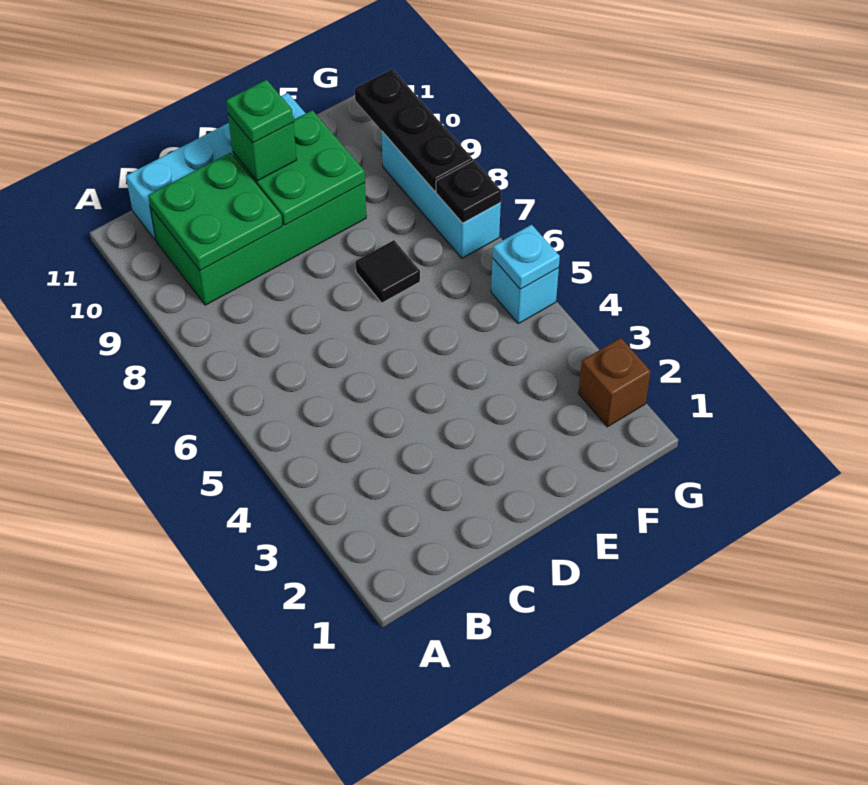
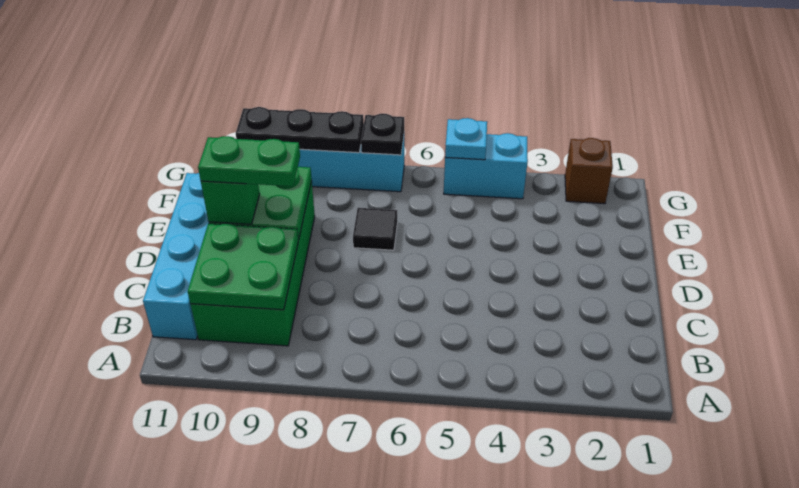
green plate D10 level 4 -> green plate D9:D10 level 4
cyan brick G5 level 1 -> cyan brick G4:G5 level 1

